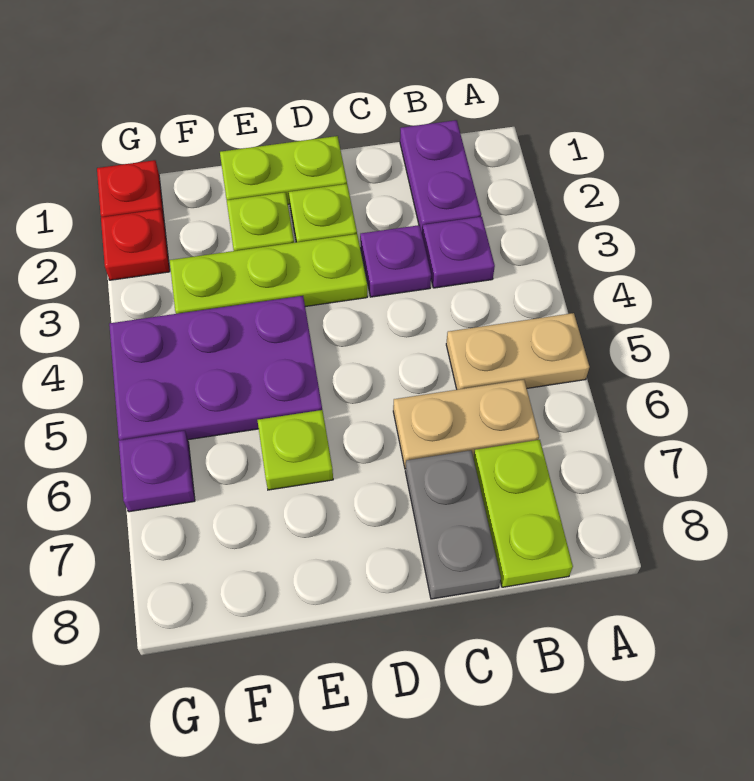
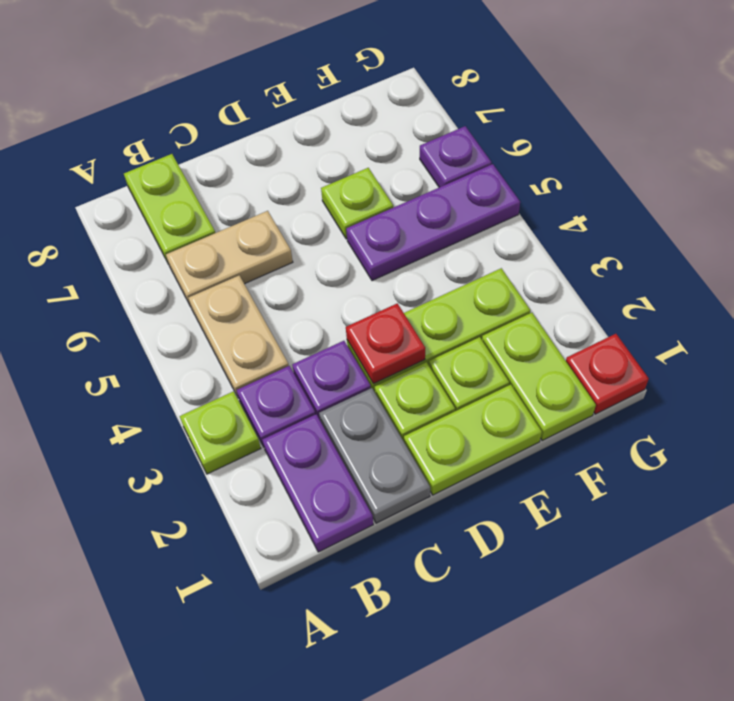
none -> lime plate A3 level 1
tan plate A5:B5 level 1 -> tan plate B4:B5 level 1
grey plate C7:C8 level 1 -> grey plate C1:C2 level 1
purple plate E4:G5 level 1 -> purple plate E5:G5 level 1
none -> lime plate F1:F2 level 1
red plate G2 level 1 -> red plate D3 level 2

